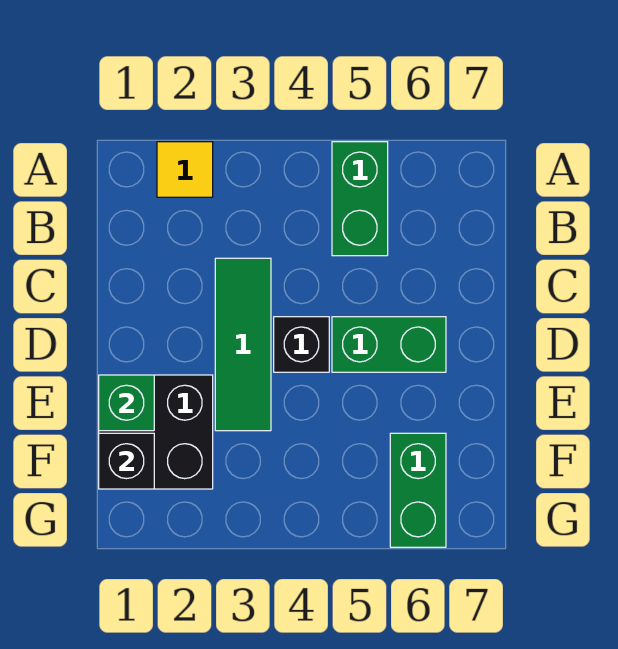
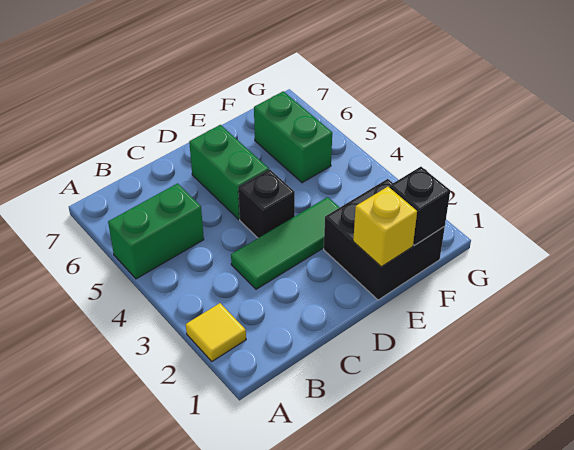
green brick E1 level 2 -> yellow brick E1 level 2
green brick F6:G6 level 1 -> green brick F5:F6 level 1

